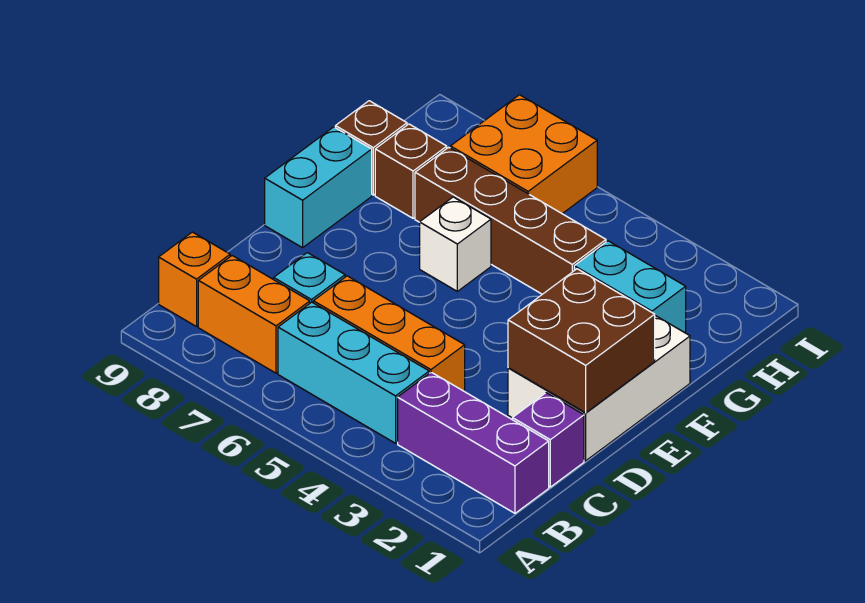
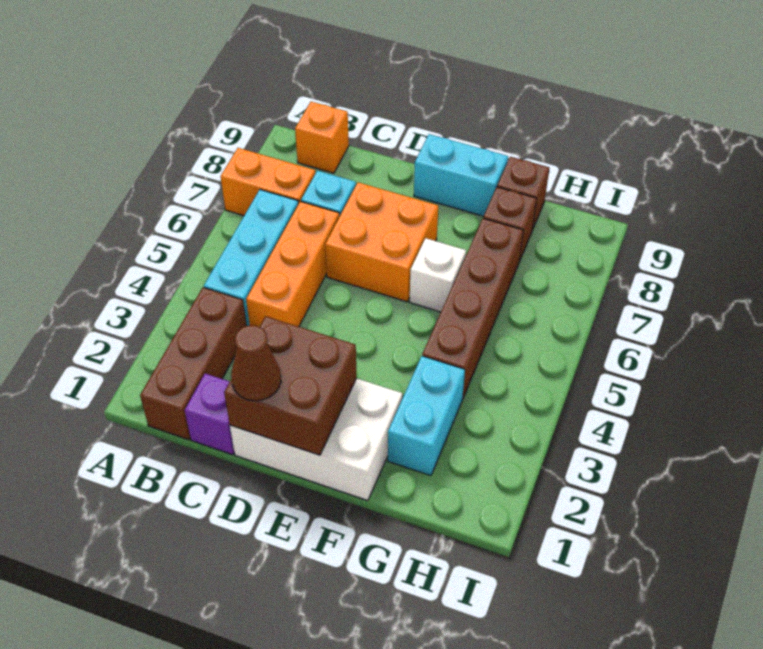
purple brick B1:B3 level 1 -> brown brick B1:B3 level 1
orange brick B7:B8 level 1 -> orange brick A7:B7 level 1
none -> brown cone D1 level 3
orange brick H6:I7 level 1 -> orange brick D6:E7 level 1

